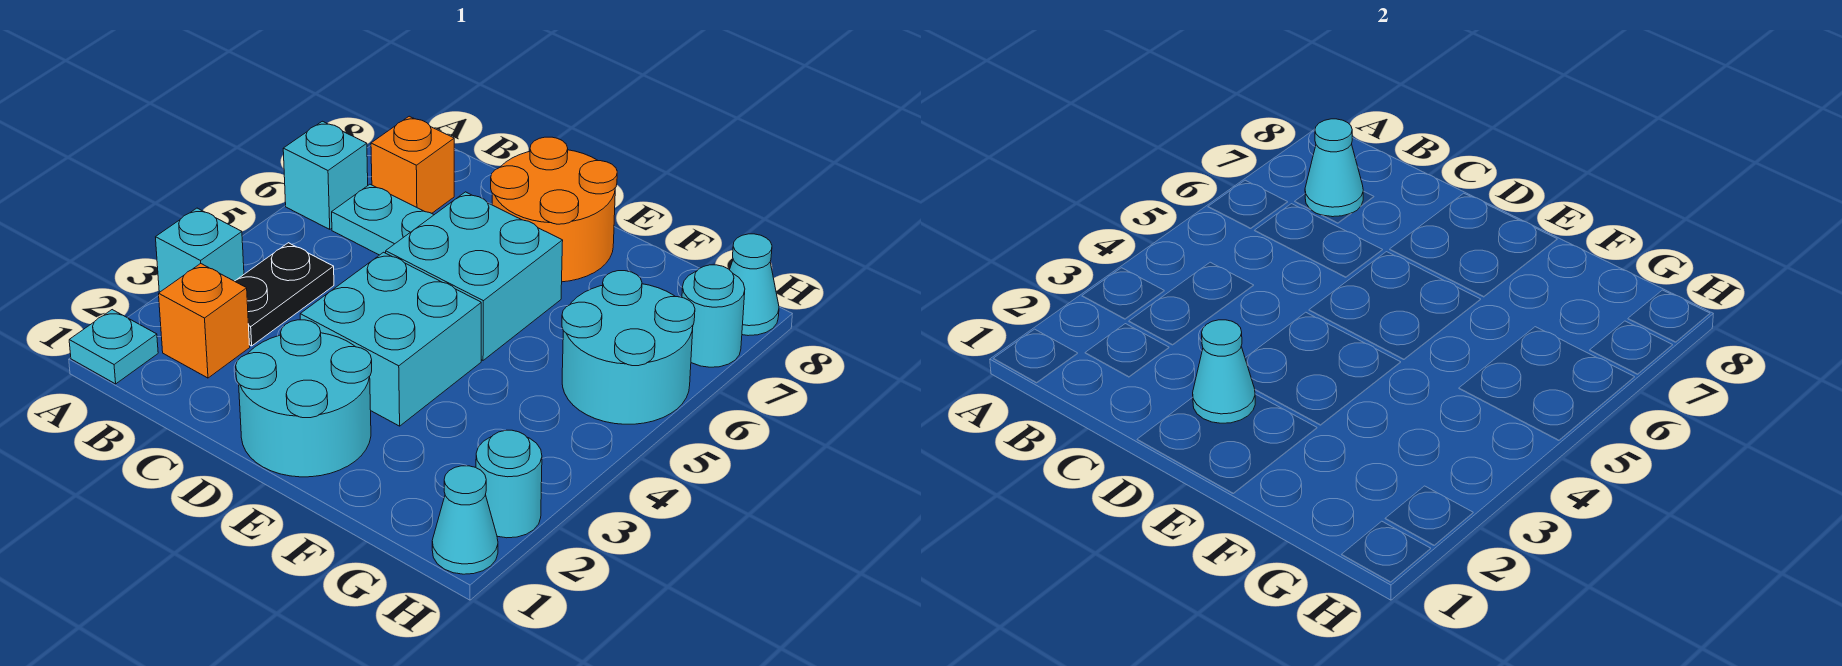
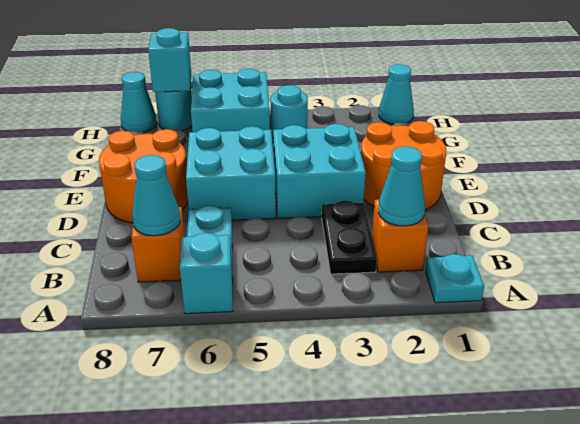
cyan brick A3 level 1 -> cyan brick H7 level 2
black plate B3:B4 level 1 -> black plate B3:C3 level 1
cyan round brick D1:E2 level 1 -> orange round brick D1:E2 level 1
cyan cone D2 level 2 -> cyan cone B2 level 2
cyan round brick G5:H6 level 1 -> cyan brick G5:H6 level 1
cyan round brick H2 level 1 -> cyan round brick G4 level 1

